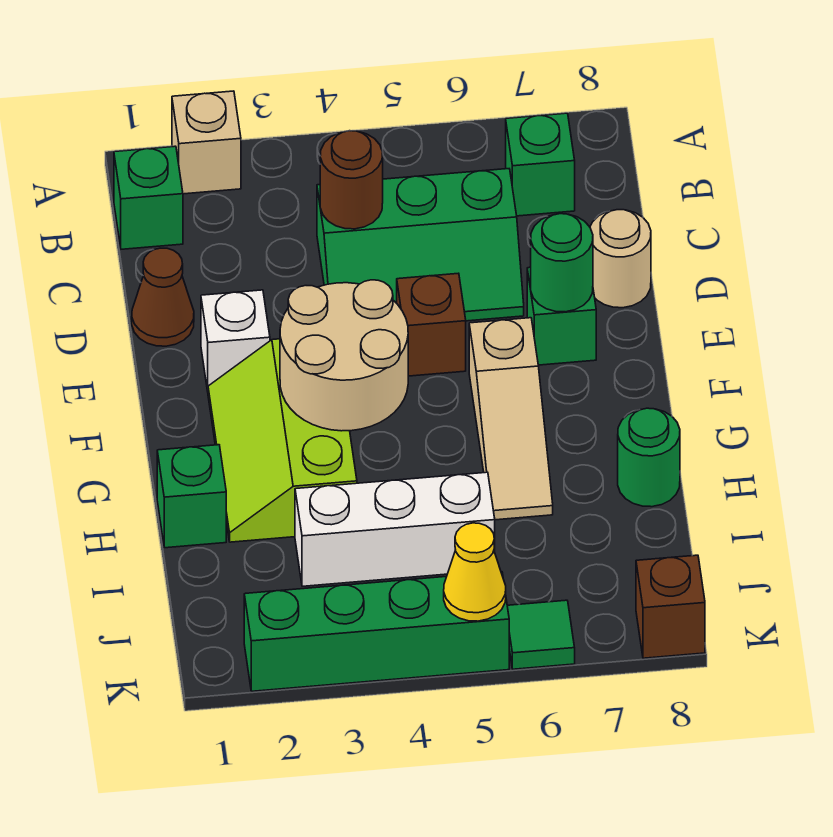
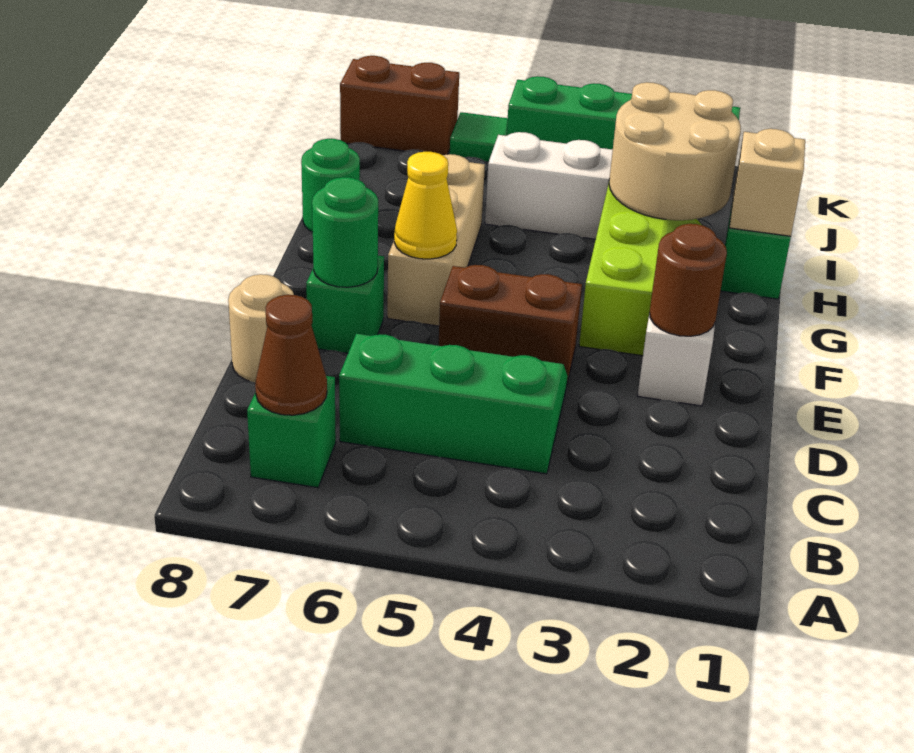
tan brick A2 level 1 -> tan brick H1 level 2
green brick B1 level 1 -> none
brown round brick C4 level 2 -> brown round brick E2 level 2
brown cone D1 level 1 -> brown cone B7 level 2
brown brick E5 level 1 -> brown brick E4:E5 level 1
tan round brick F3:G4 level 2 -> tan round brick H2:I3 level 2
tan slope F6:H6 level 1 top F -> tan brick F6:H6 level 1
yellow cone K5 level 2 -> yellow cone F6 level 2
brown brick K8 level 1 -> brown brick K7:K8 level 1

